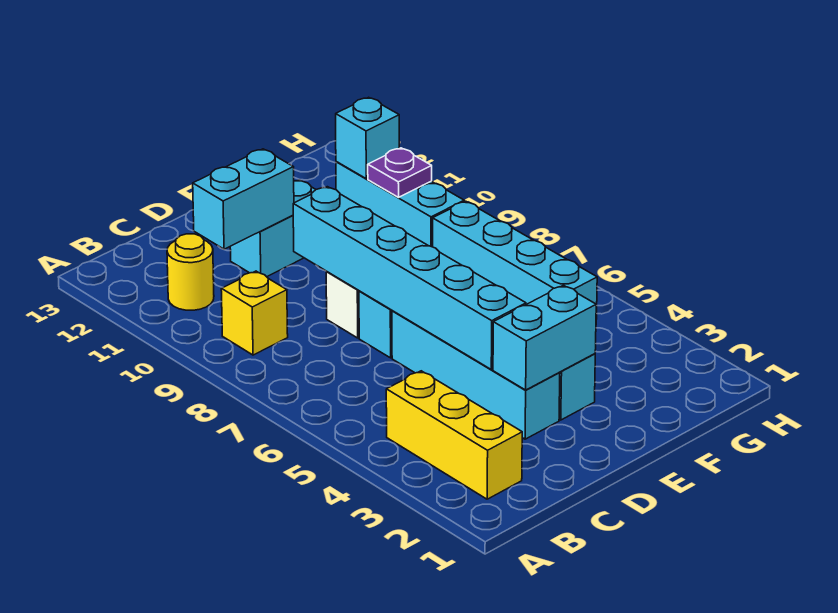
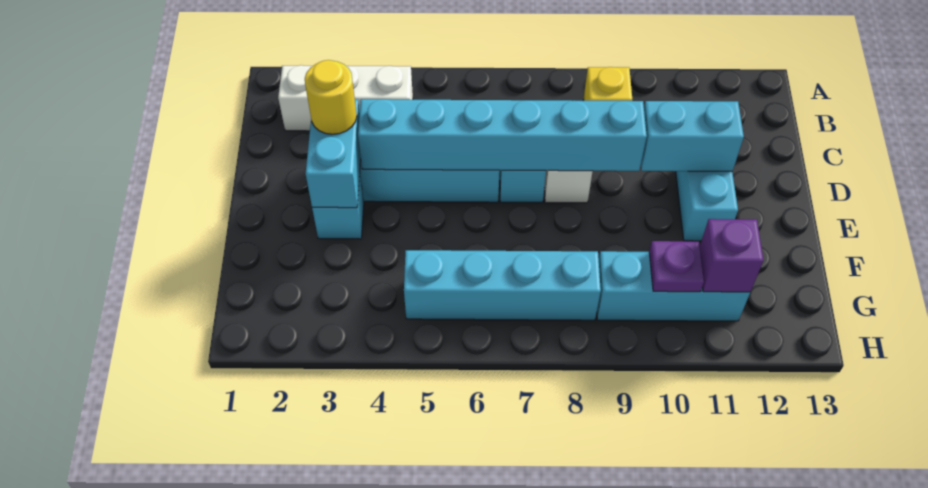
yellow brick B2:B4 level 1 -> white brick B2:B4 level 1
yellow round brick B11 level 1 -> yellow round brick D3 level 3
cyan brick C11:D11 level 2 -> cyan brick D10:D11 level 2
cyan brick G11 level 2 -> purple brick G11 level 2

